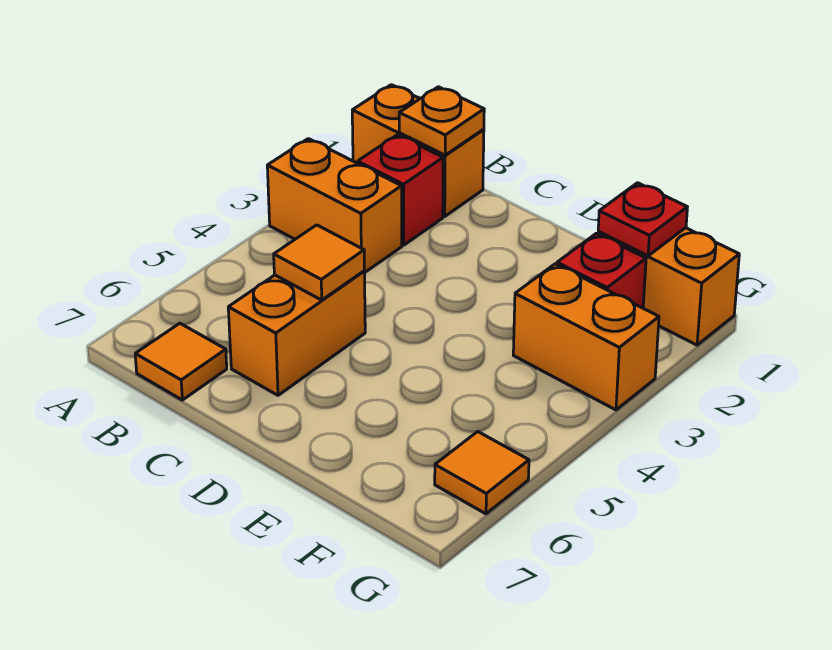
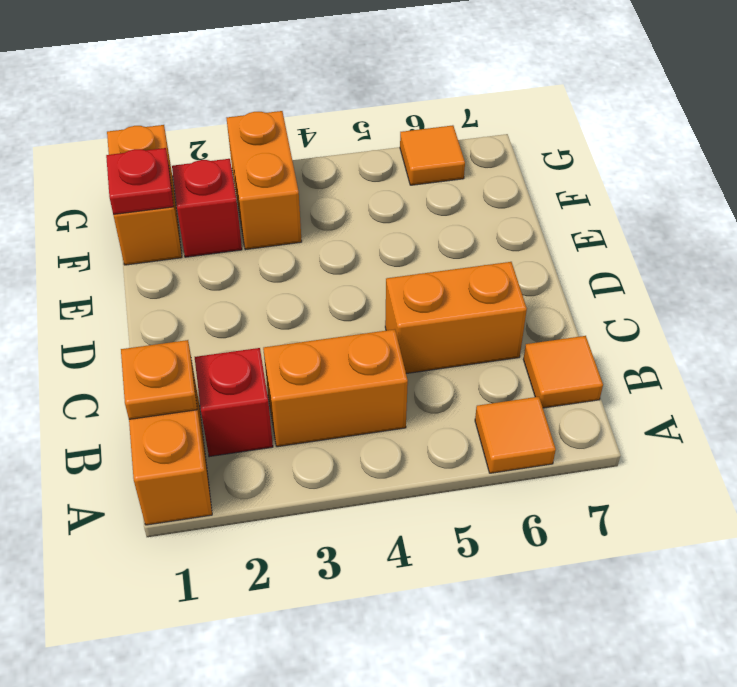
orange brick A3:B3 level 1 -> orange brick B3:B4 level 1
orange tile C5 level 2 -> orange tile A6 level 1

